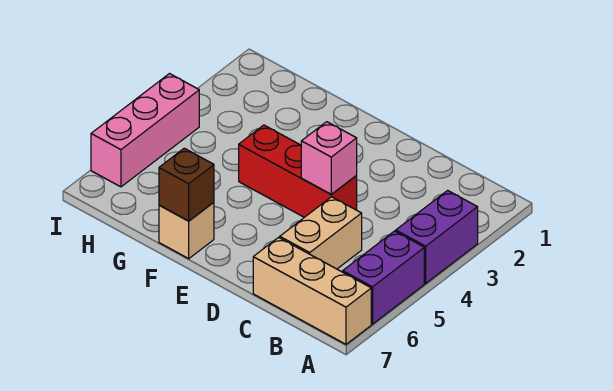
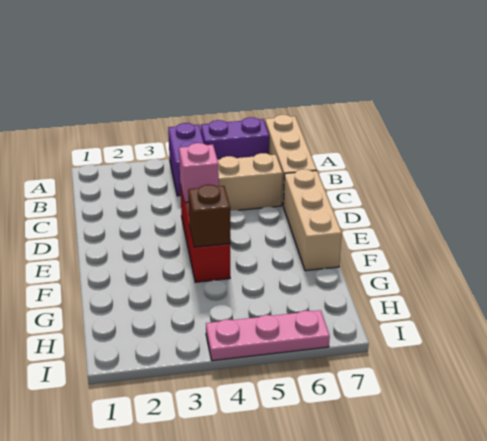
purple brick A3:A4 level 1 -> purple brick A4:B4 level 1
tan brick F7 level 1 -> tan brick D7:F7 level 1
brown brick F7 level 2 -> brown brick F4 level 2
pink brick I4:I6 level 1 -> pink plate I4:I6 level 1

